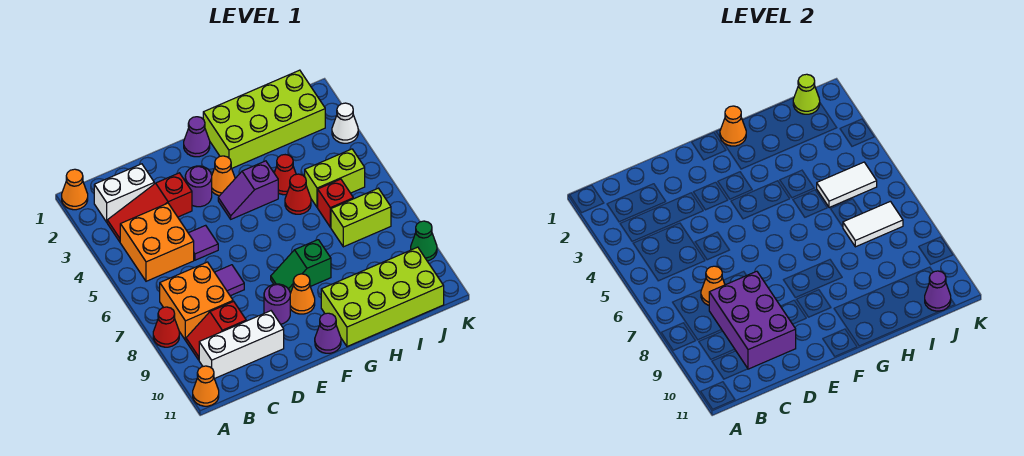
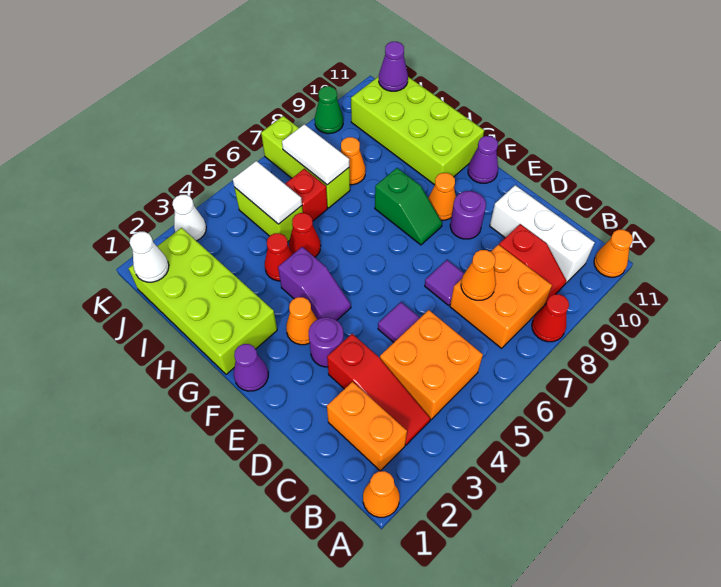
white brick B2:C2 level 1 -> orange brick B2:C2 level 1
purple brick C8:D10 level 2 -> none
orange cone G1 level 2 -> orange cone I8 level 1
lime brick I7:J7 level 1 -> lime brick I7:K7 level 1
lime cone J1 level 2 -> white cone J1 level 2

